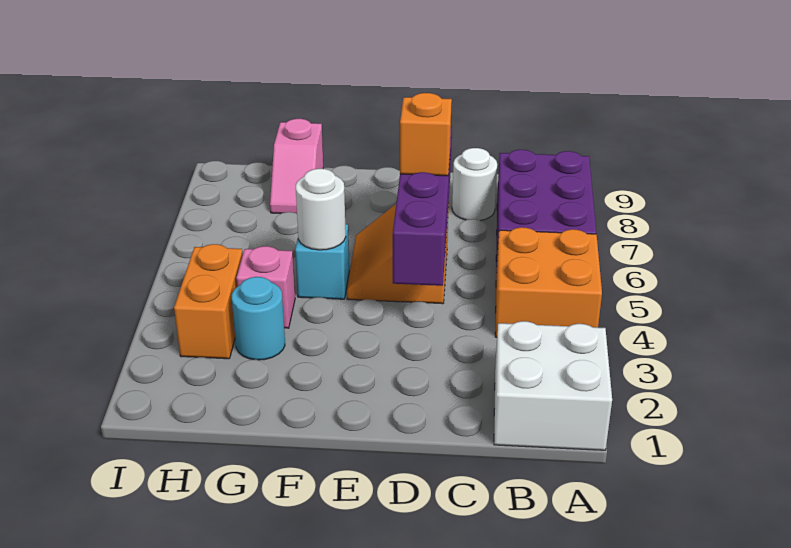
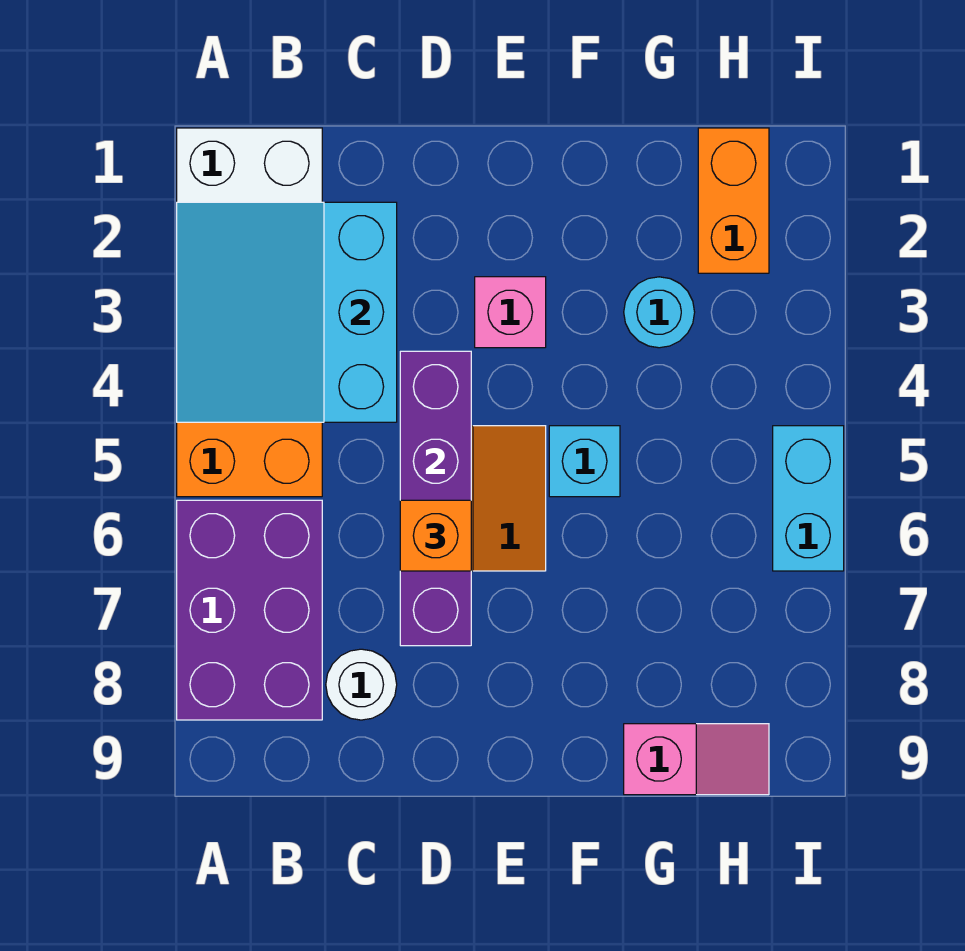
none -> cyan slope A2:C4 level 2 top C
white round brick F5 level 2 -> none
pink brick G4 level 1 -> pink brick E3 level 1
pink slope G8:G9 level 1 top 9 -> pink slope G9:H9 level 1 top G
orange brick H3:H4 level 1 -> orange brick H1:H2 level 1
none -> cyan brick I5:I6 level 1

